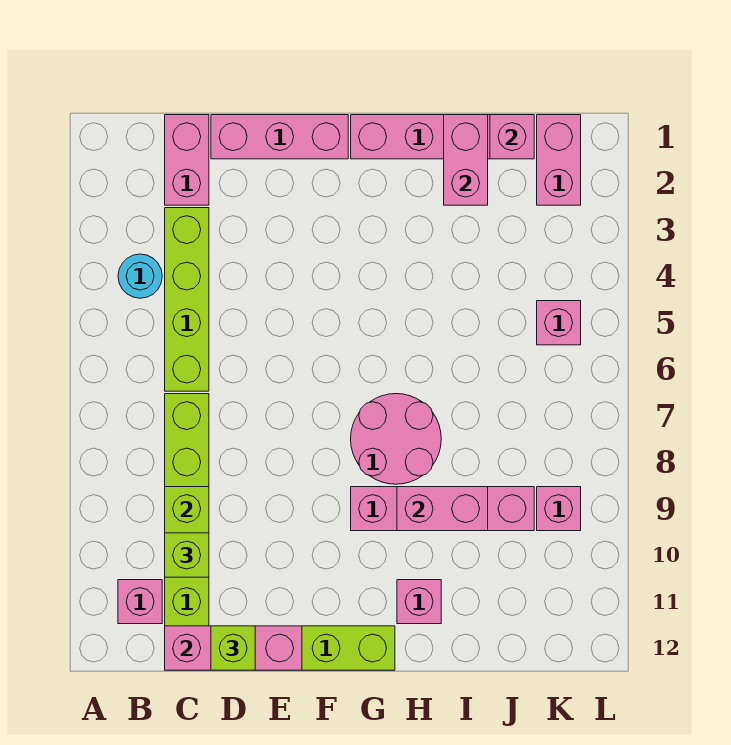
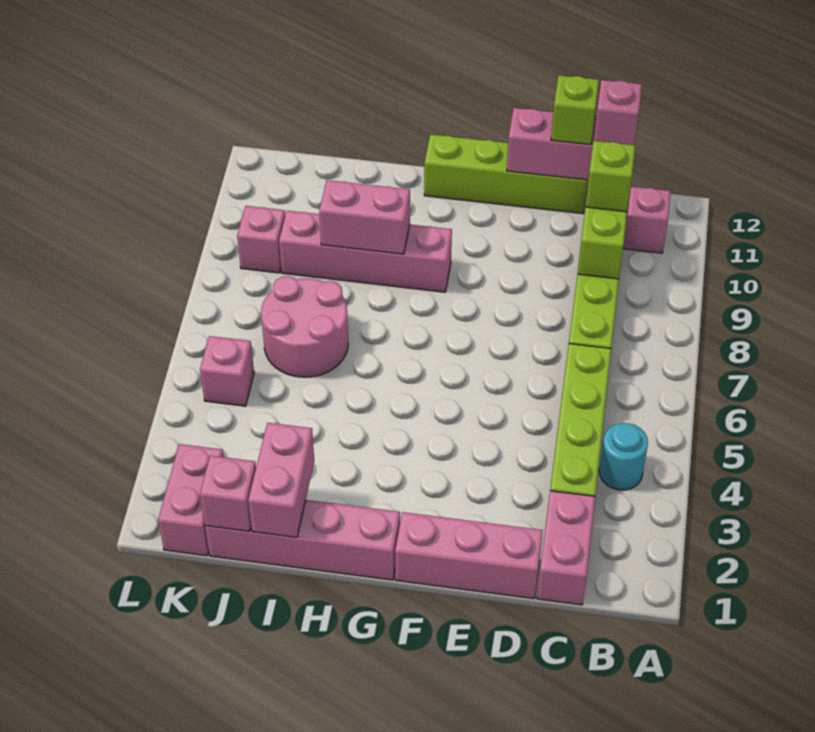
pink round brick G7:H8 level 1 -> pink round brick I6:J7 level 1
pink brick H11 level 1 -> pink brick C12 level 3

